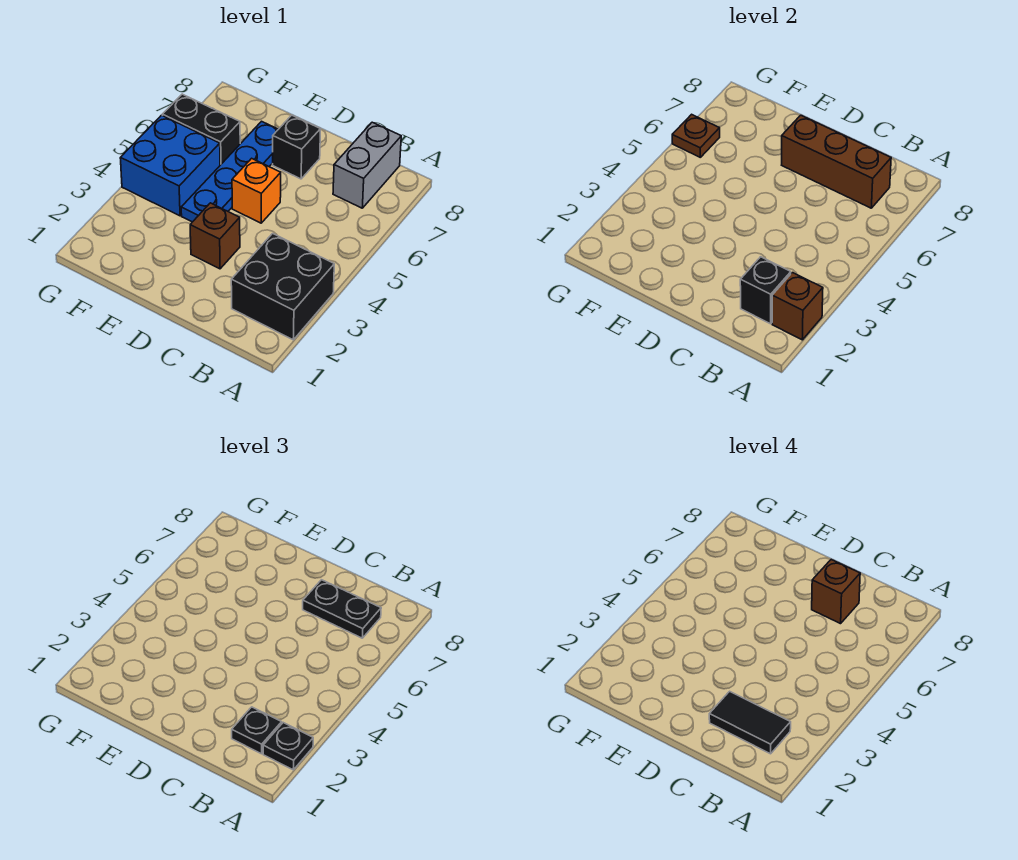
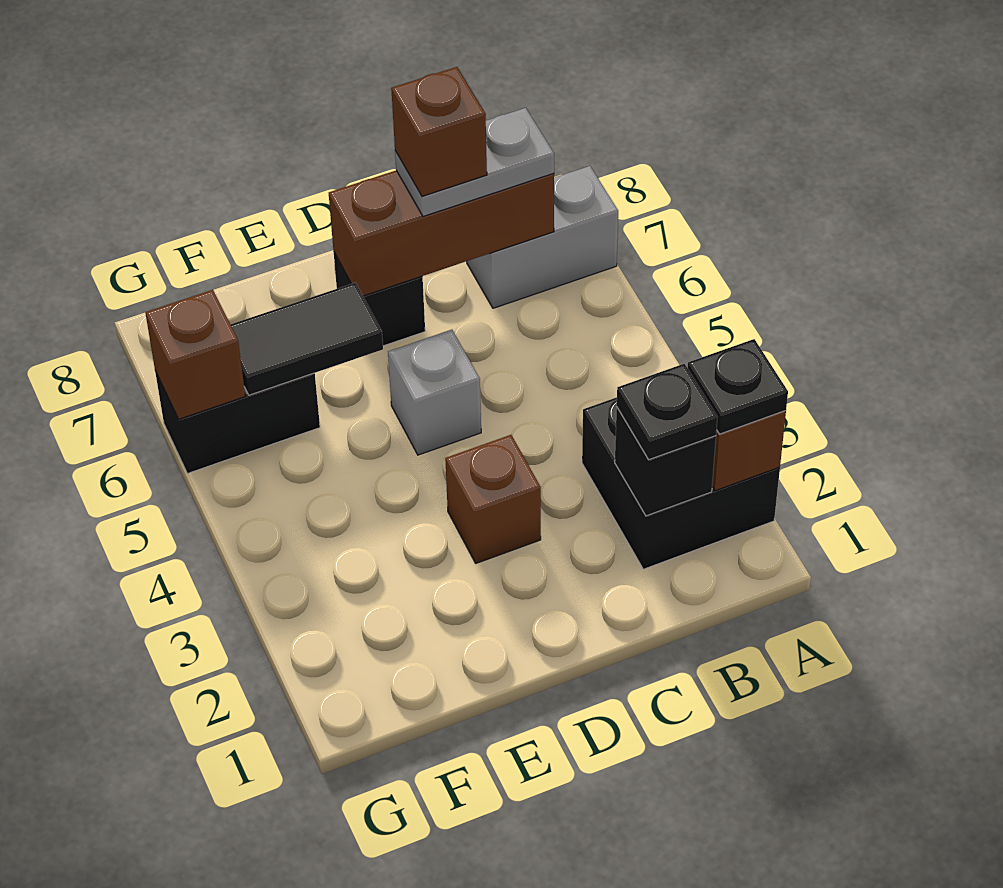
black tile B2:C2 level 4 -> black tile E6:F6 level 2
grey brick B7:B8 level 1 -> grey brick A7:B7 level 1
black plate B7:C7 level 3 -> grey plate B7:C7 level 3
orange brick D5 level 1 -> grey brick D5 level 1
blue plate E4:E7 level 1 -> none
blue brick F4:G5 level 1 -> none
brown plate G6 level 2 -> brown brick G6 level 2

